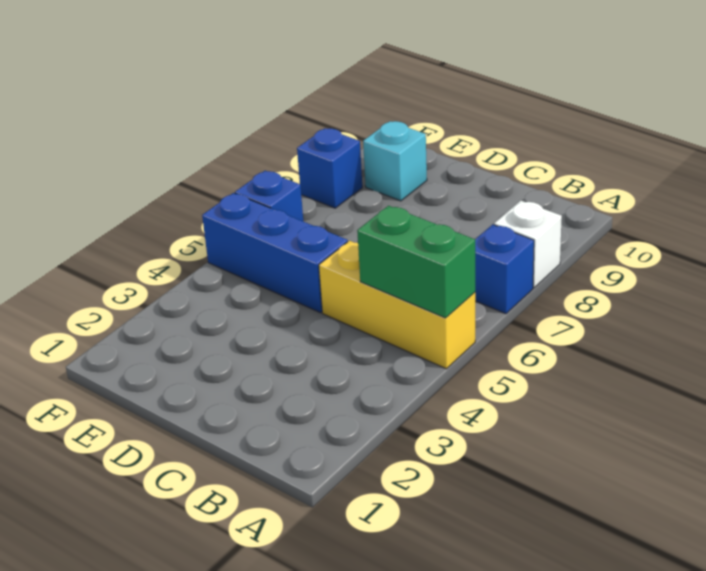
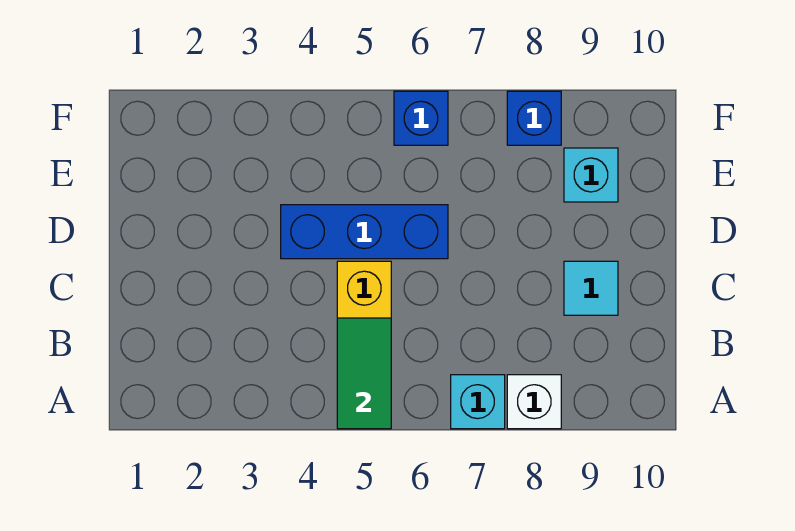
green brick A5:B5 level 2 -> green tile A5:B5 level 2
blue brick A7 level 1 -> cyan brick A7 level 1
none -> cyan tile C9 level 1
blue brick D5:F5 level 1 -> blue brick D4:D6 level 1

